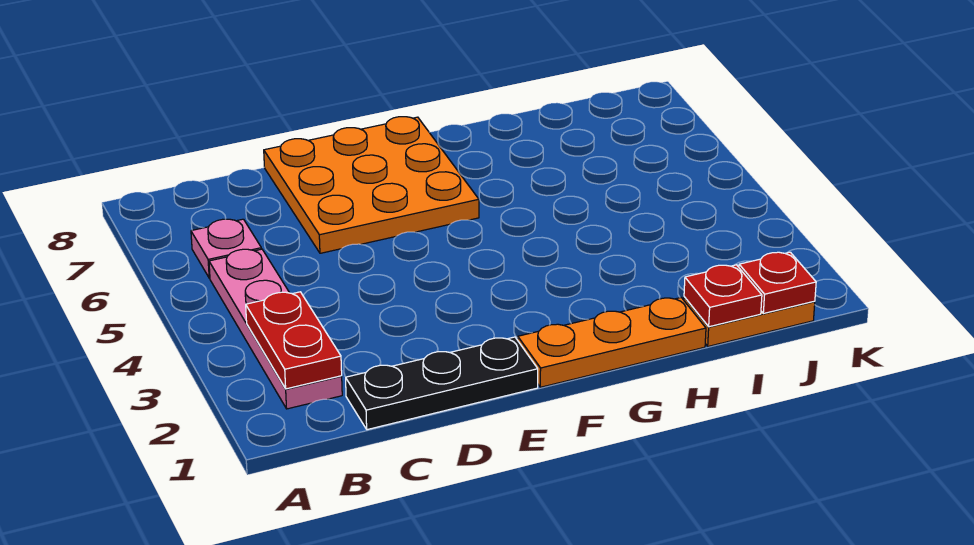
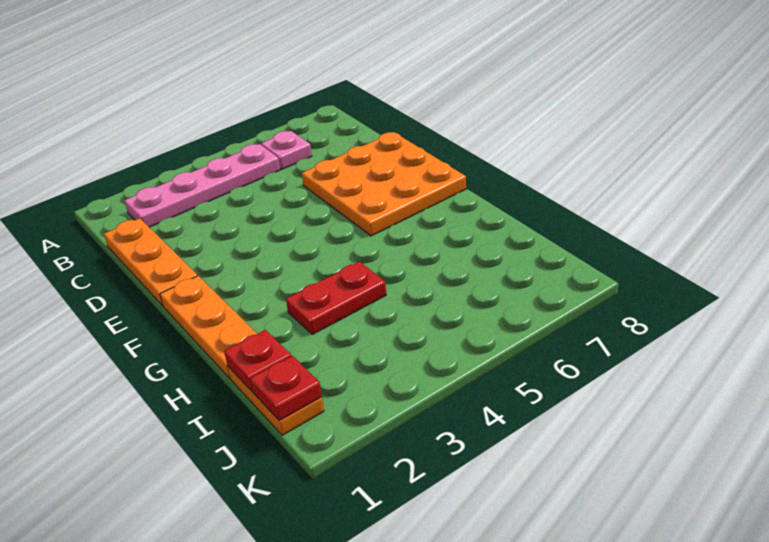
red plate B2:B3 level 2 -> red plate H3:H4 level 1
black plate C1:E1 level 1 -> orange plate C1:E1 level 1

